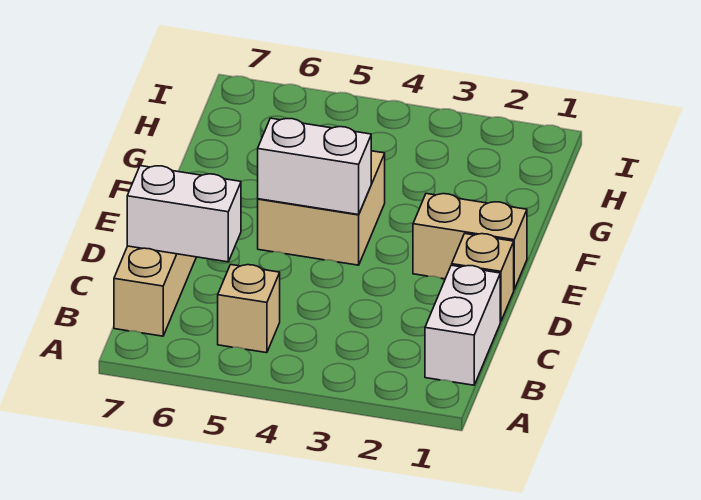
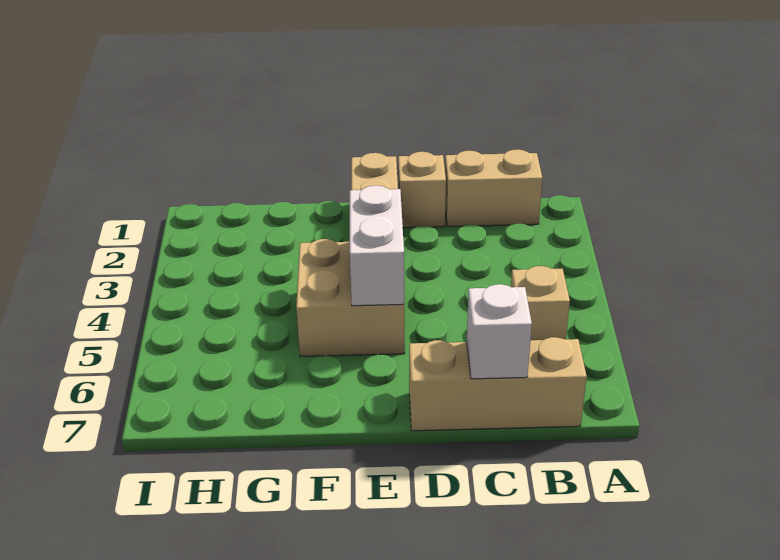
white brick B1:C1 level 1 -> tan brick B1:C1 level 1
white brick C6:C7 level 2 -> white brick C7 level 2

